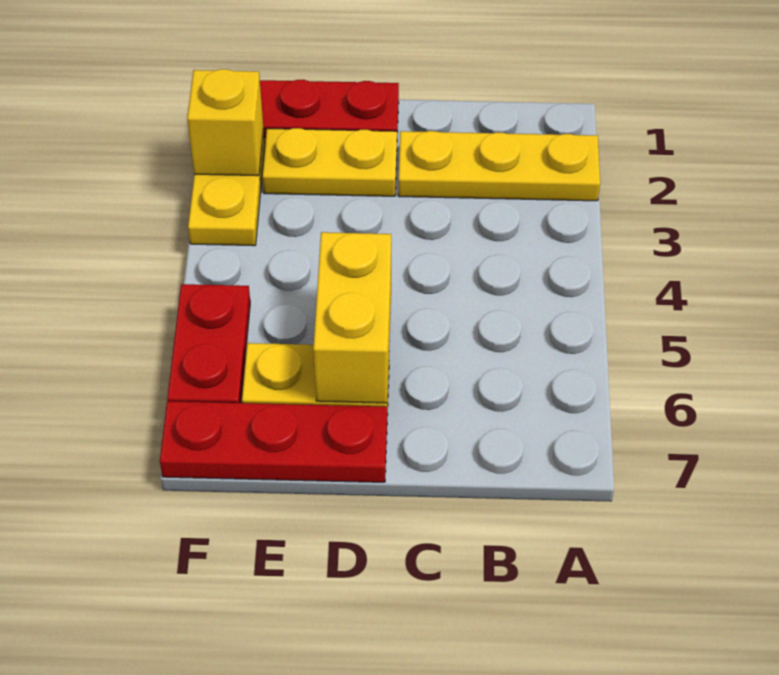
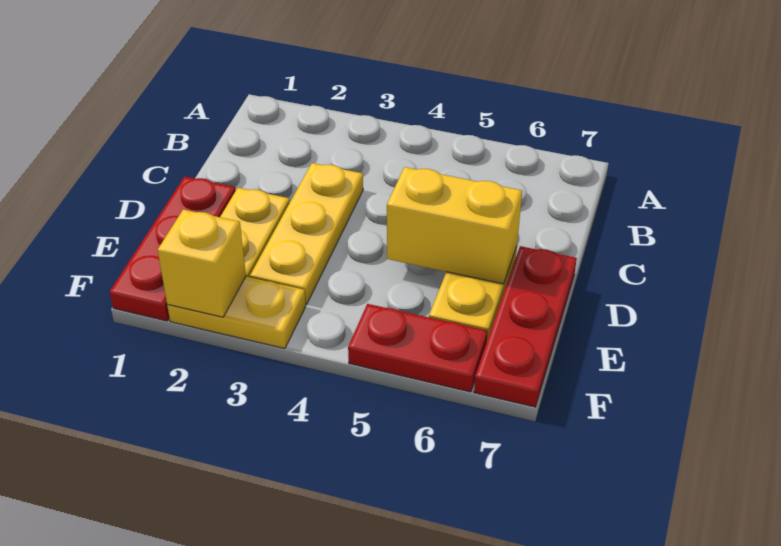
yellow plate A2:C2 level 1 -> yellow plate C3:E3 level 1

